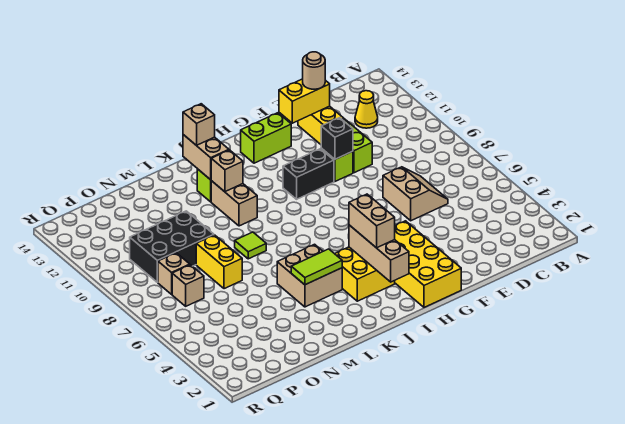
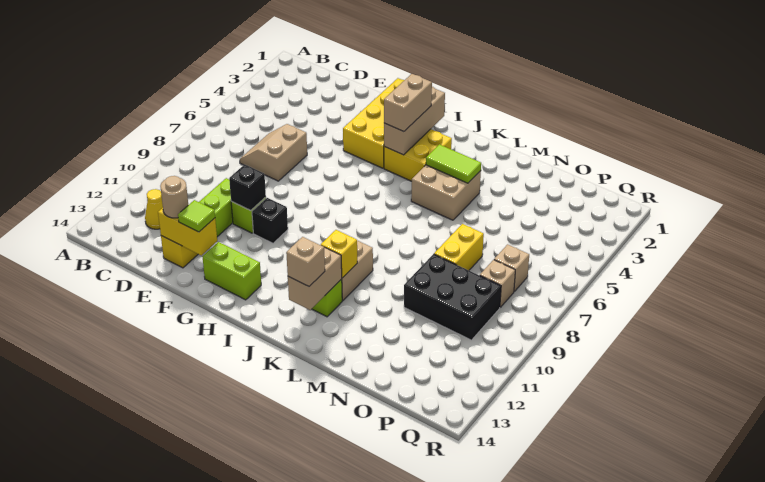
black brick G10:H10 level 1 -> black brick G10 level 1
tan brick K11 level 2 -> yellow brick K11 level 2
lime tile L8 level 1 -> lime tile F13 level 3

